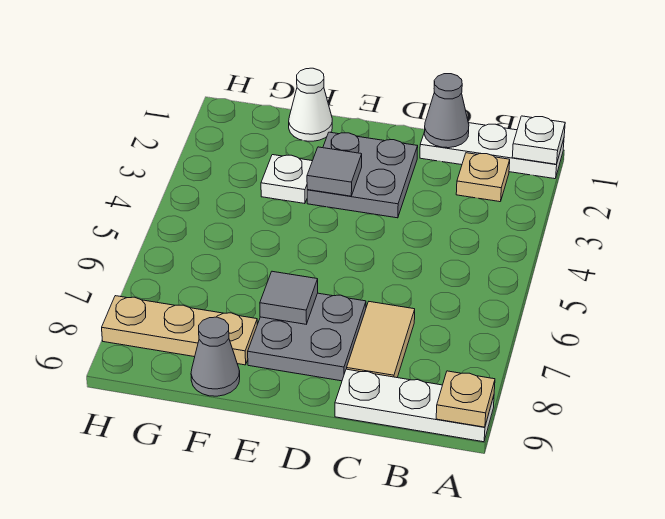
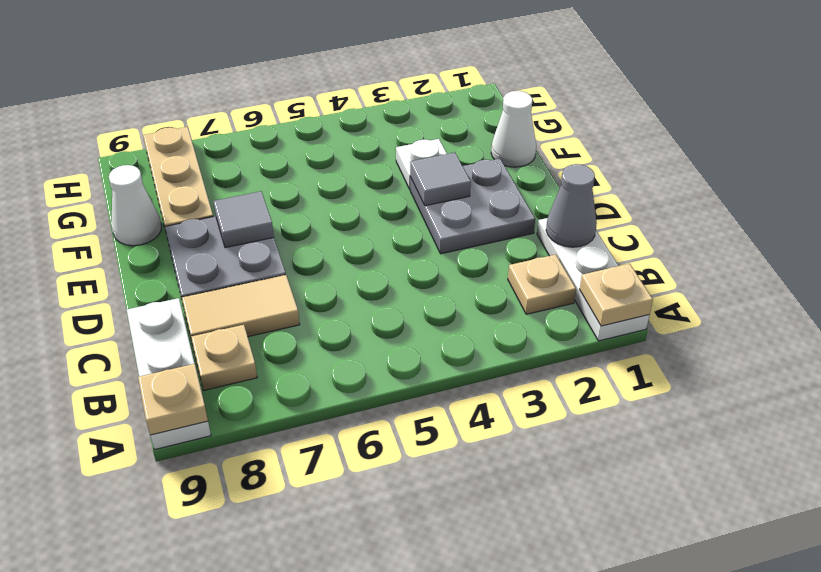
white plate A1 level 2 -> tan plate A1 level 2
none -> tan plate B8 level 1
grey cone F9 level 1 -> white cone F9 level 1

